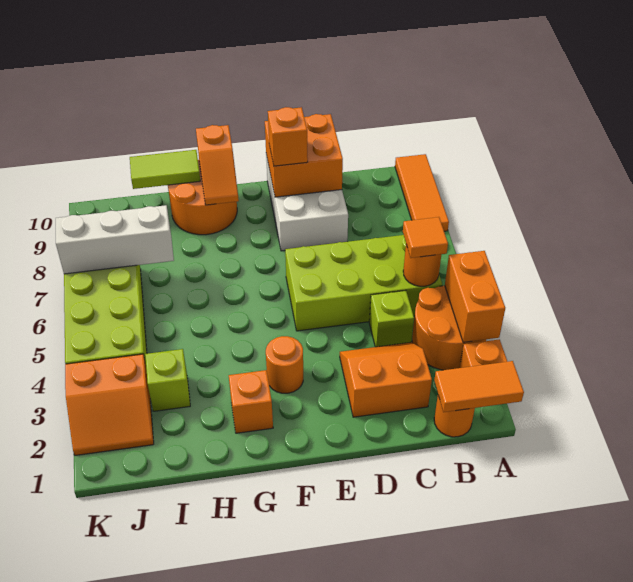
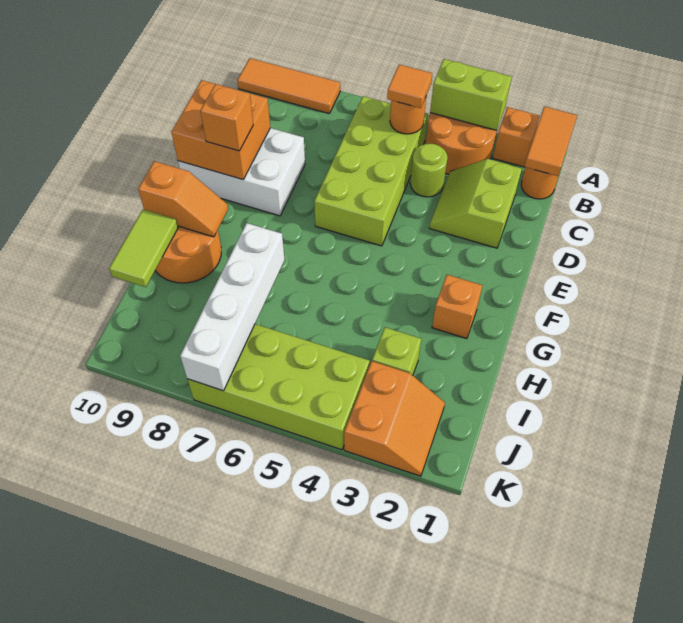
orange brick A3:A4 level 2 -> lime brick A3:A4 level 2
orange slope C2:D3 level 1 top 2 -> lime slope C2:D3 level 1 top 2
lime brick C4 level 1 -> lime round brick C4 level 1
orange round brick F3 level 1 -> none
white brick I7:K7 level 2 -> white brick H7:K7 level 2

